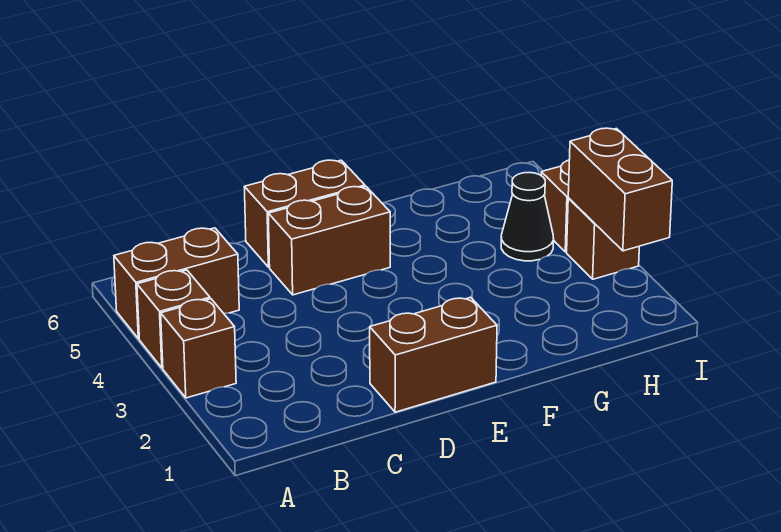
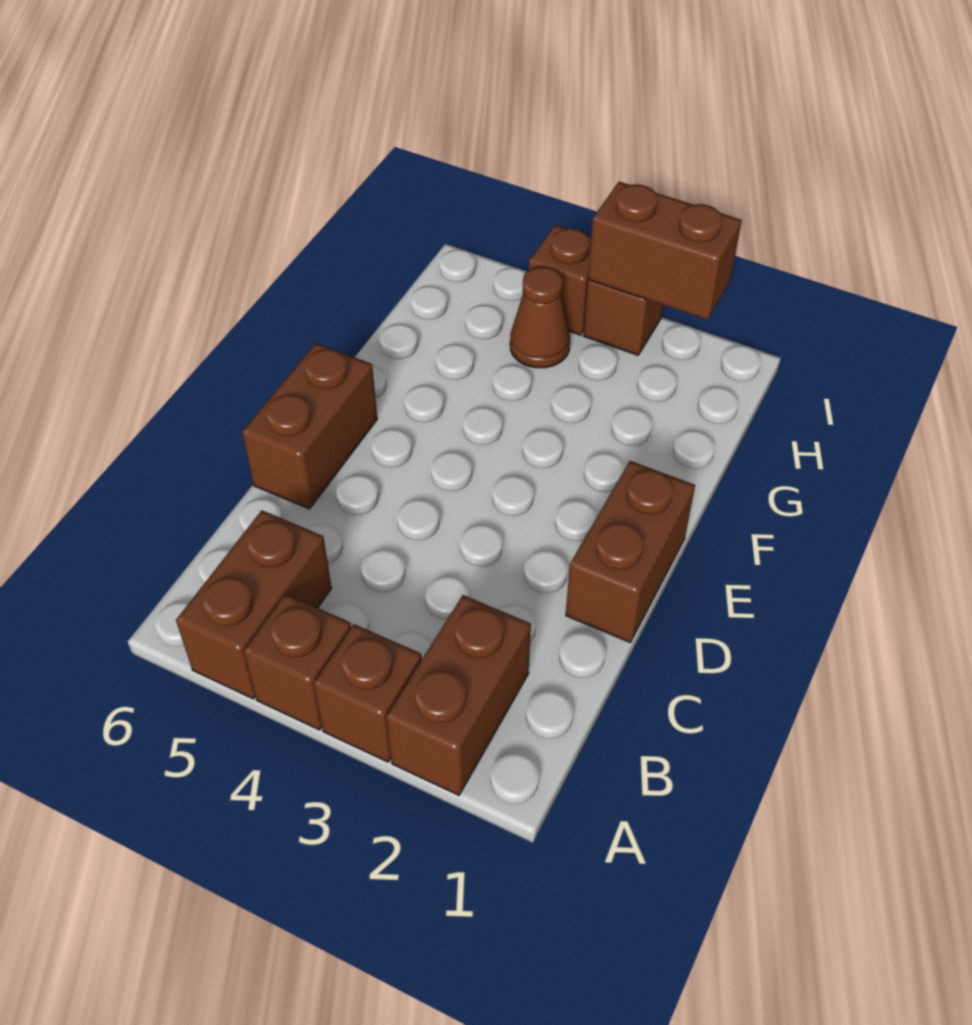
brown brick D5:E5 level 1 -> brown brick A2:B2 level 1
black cone H4 level 1 -> brown cone H4 level 1

